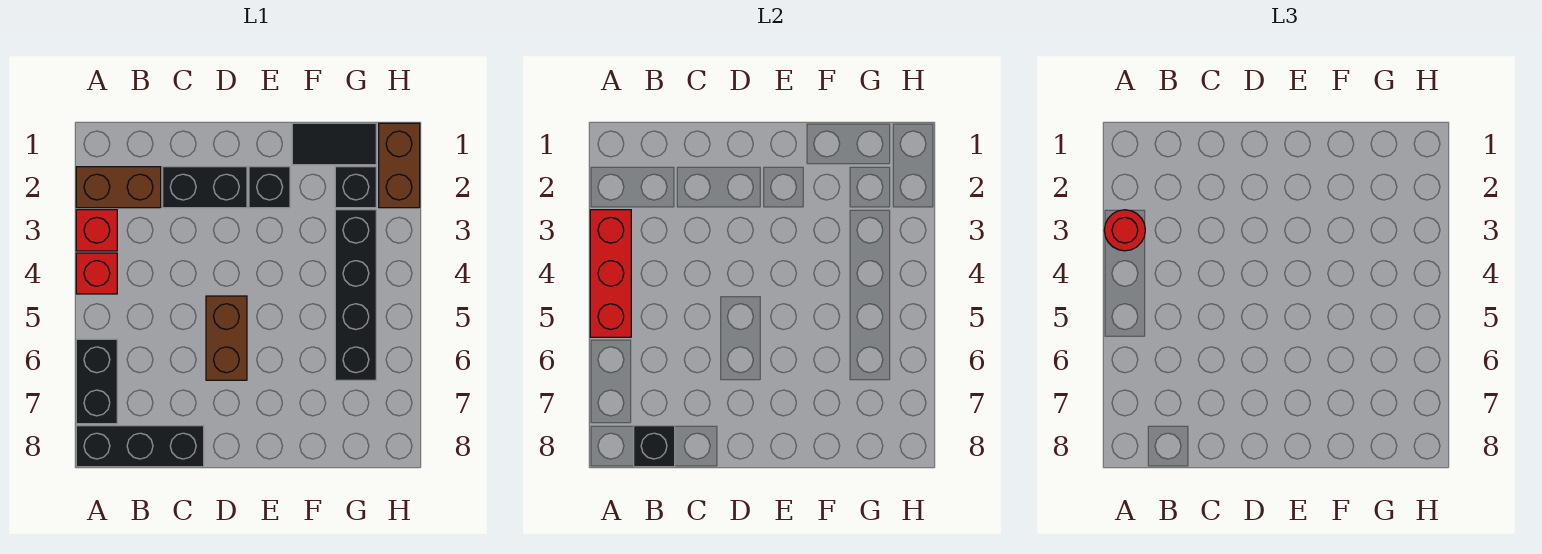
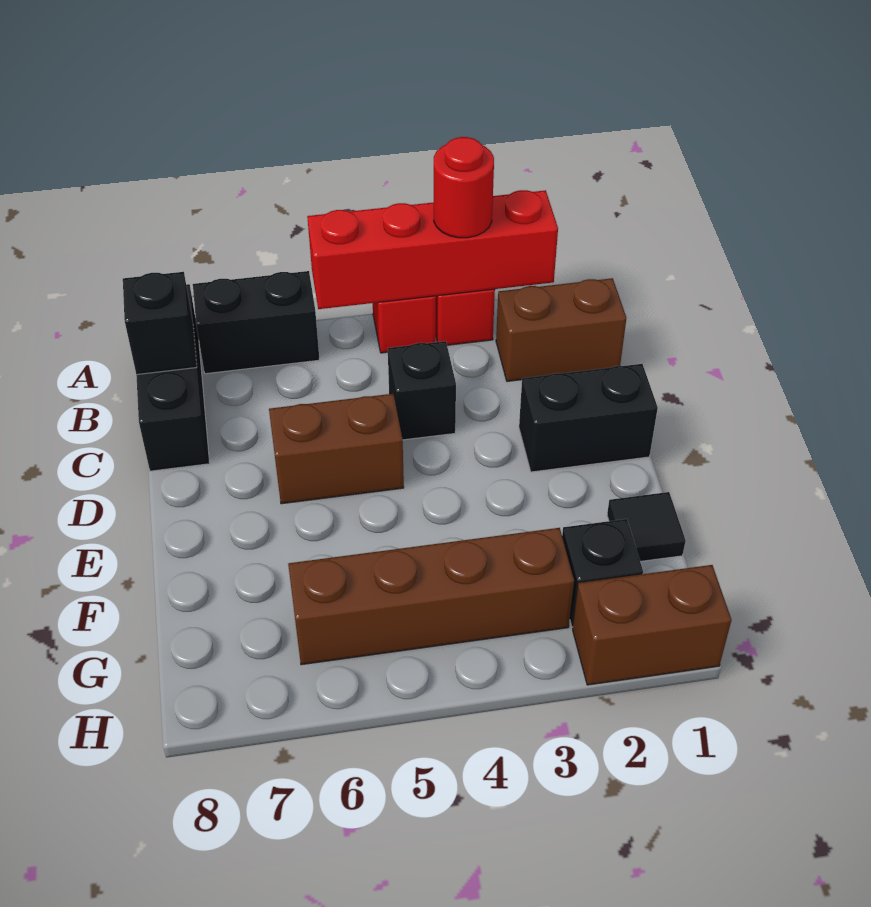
brown brick A2:B2 level 1 -> brown brick B1:B2 level 1
red brick A3:A5 level 2 -> red brick A2:A5 level 2
black brick C2:D2 level 1 -> black brick D1:D2 level 1
black brick E2 level 1 -> black brick C4 level 1
black tile F1:G1 level 1 -> black tile F1 level 1
black brick G3:G6 level 1 -> brown brick G3:G6 level 1

